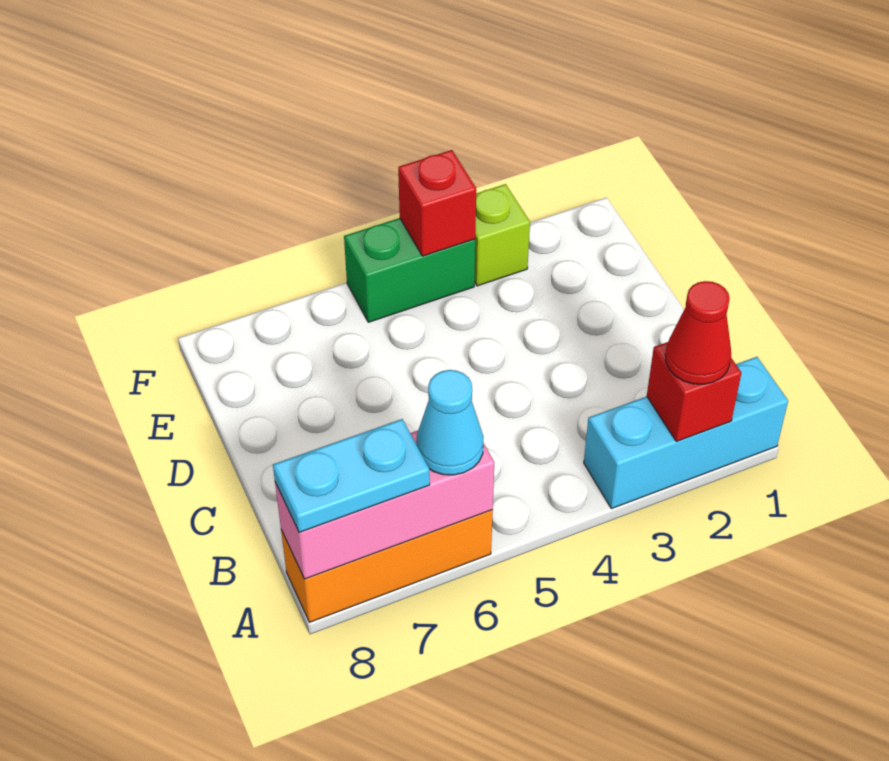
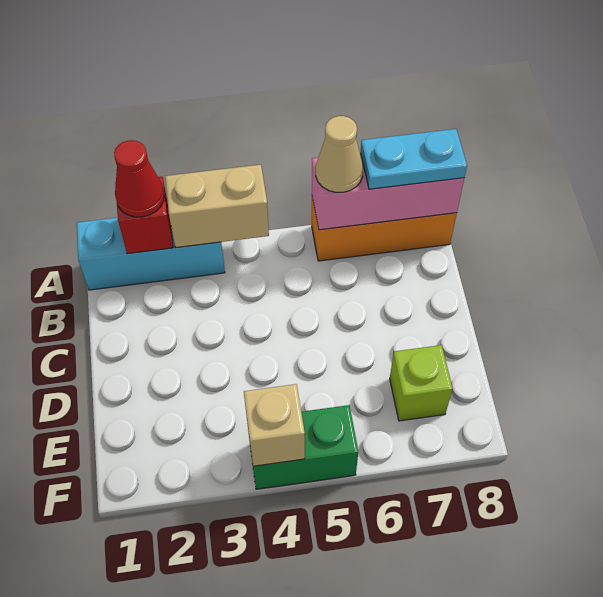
none -> tan brick A3:A4 level 2
cyan cone A6 level 3 -> tan cone A6 level 3
lime brick F3 level 1 -> lime brick E7 level 1
red brick F4 level 2 -> tan brick F4 level 2

